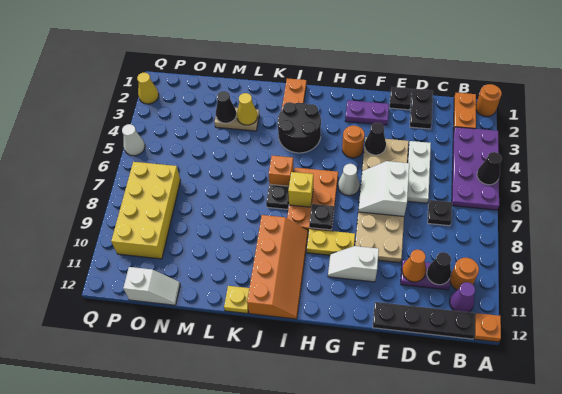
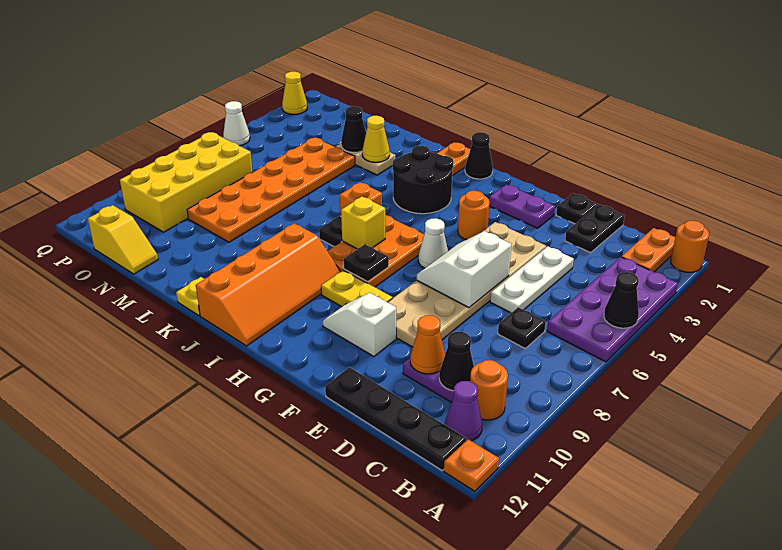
black cone F4 level 2 -> black cone I1 level 1
none -> orange plate M4:N9 level 1
white slope N12:O12 level 1 top O -> yellow slope N12:O12 level 1 top O

